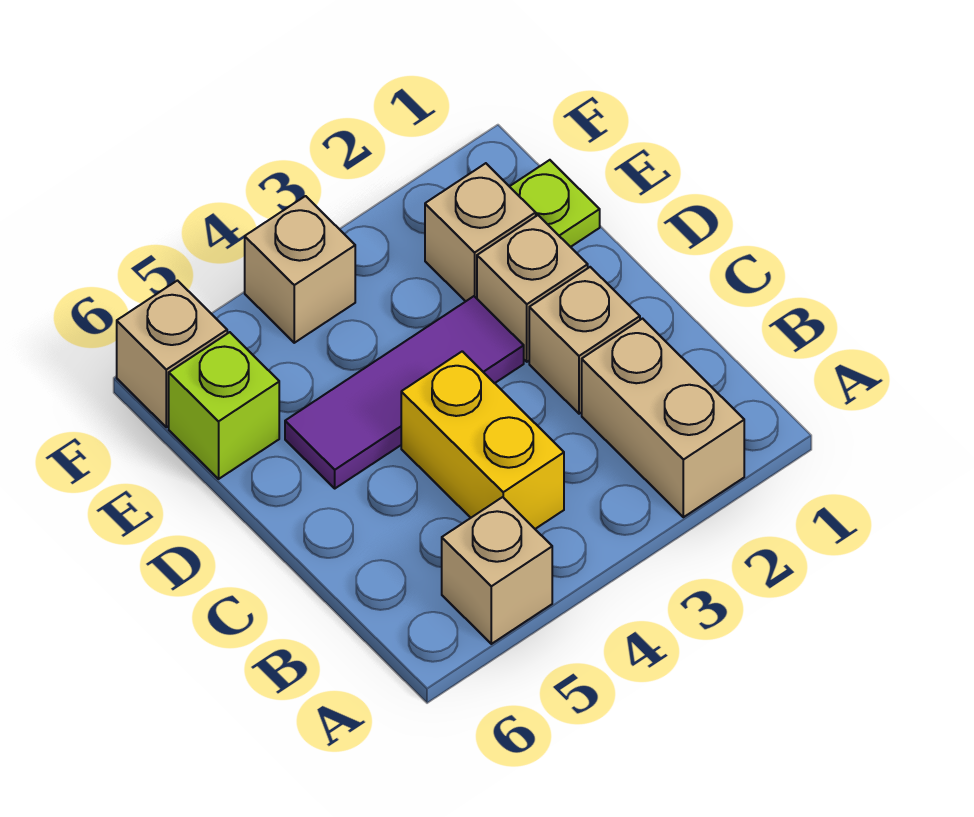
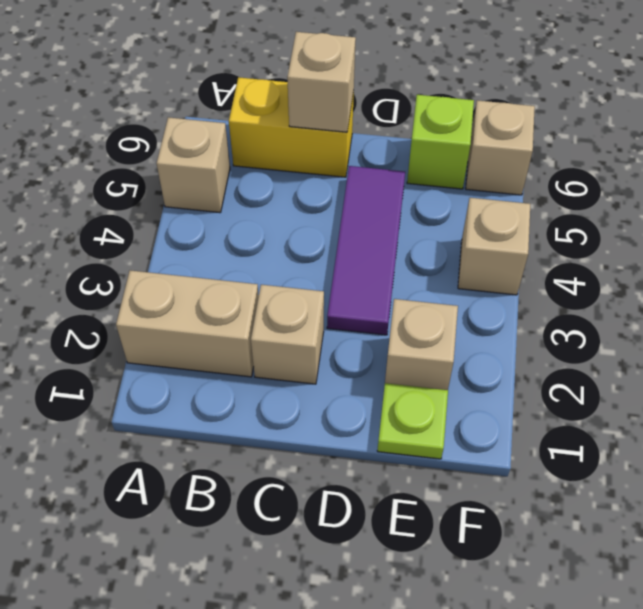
yellow brick B4:C4 level 1 -> yellow brick B6:C6 level 1
tan brick D2 level 1 -> tan brick C6 level 2

